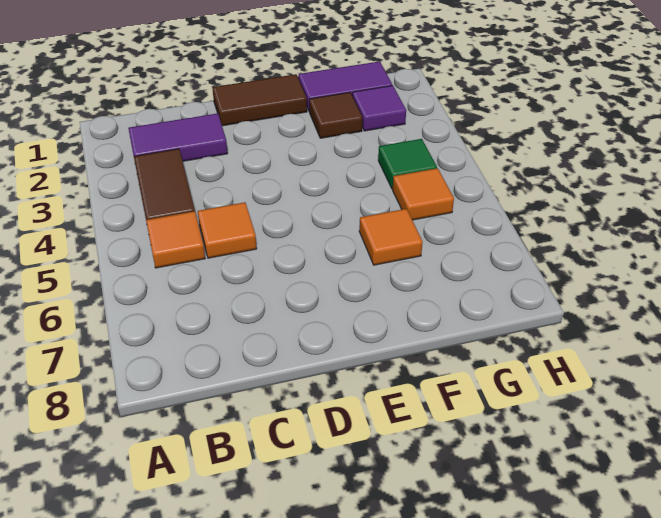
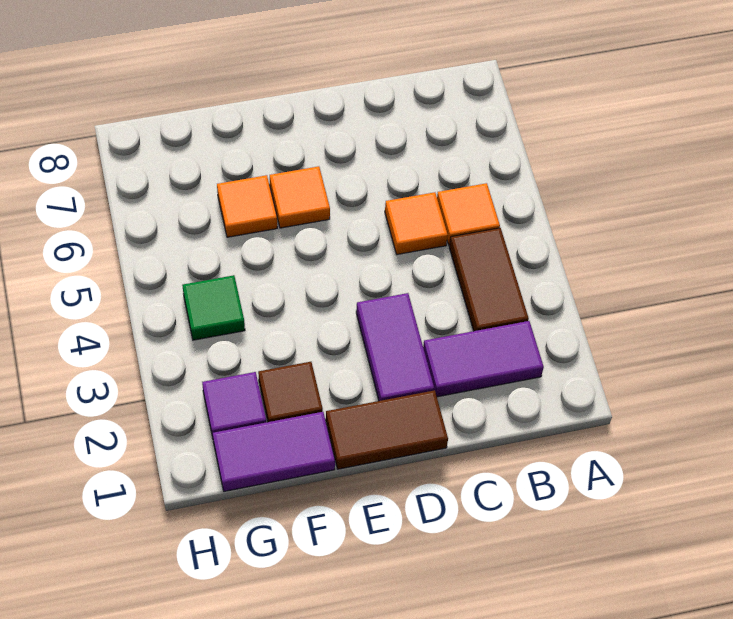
none -> purple tile D2:D3 level 1
orange tile G5 level 1 -> orange tile E6 level 1

